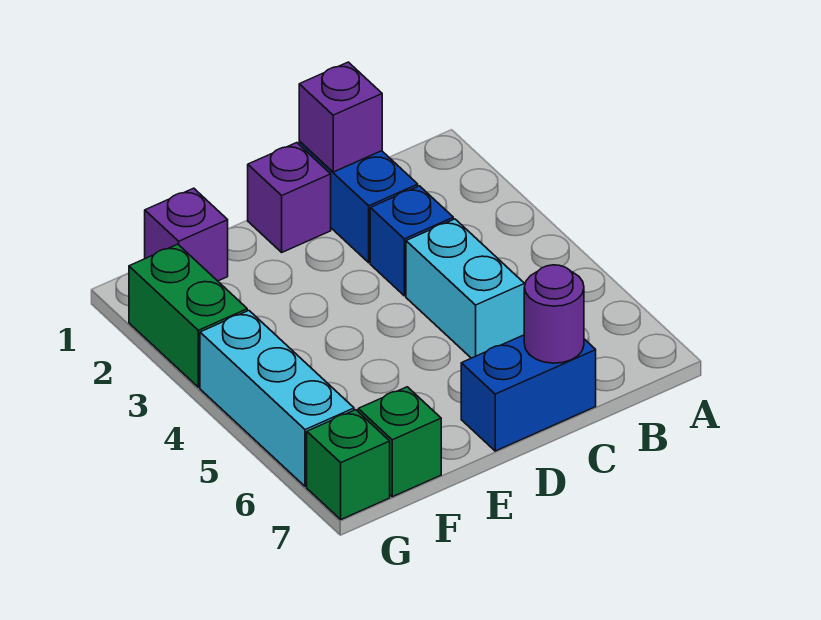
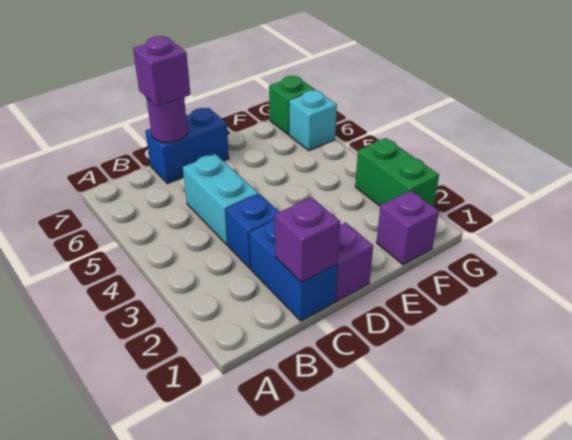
none -> purple brick C7 level 3
green brick F7 level 1 -> none
cyan brick G4:G6 level 1 -> cyan brick G6 level 1

